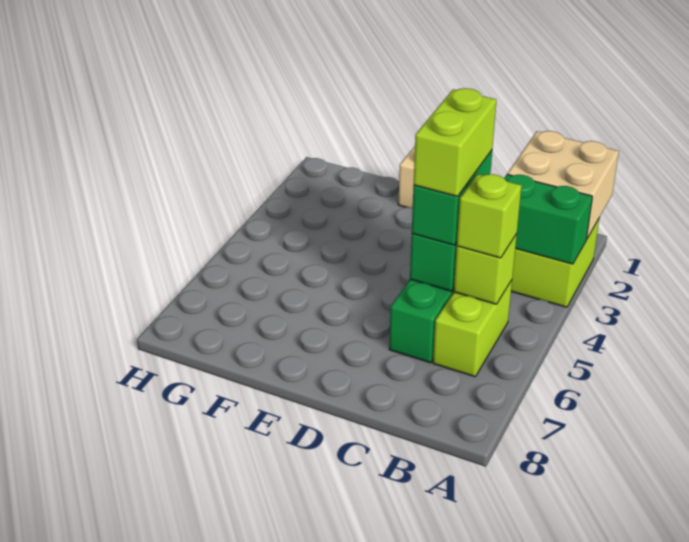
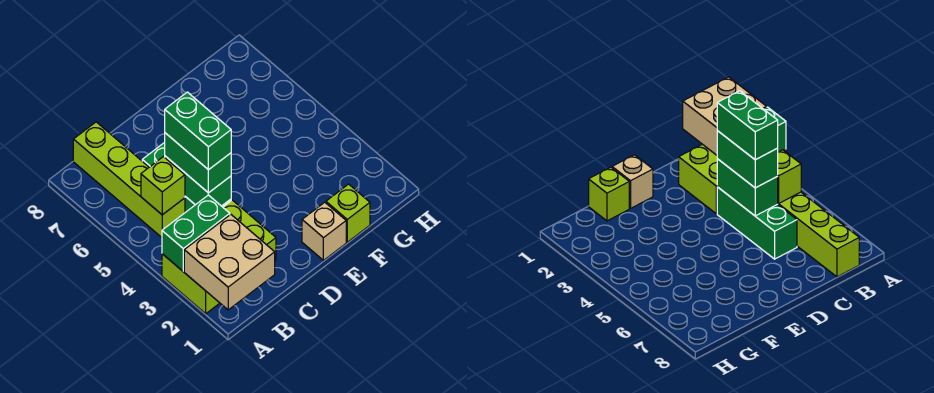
lime brick B5:B6 level 1 -> lime brick B5:B8 level 1
lime brick B5 level 3 -> lime brick F1 level 1
lime brick C4:C5 level 4 -> green brick C4:C5 level 4

